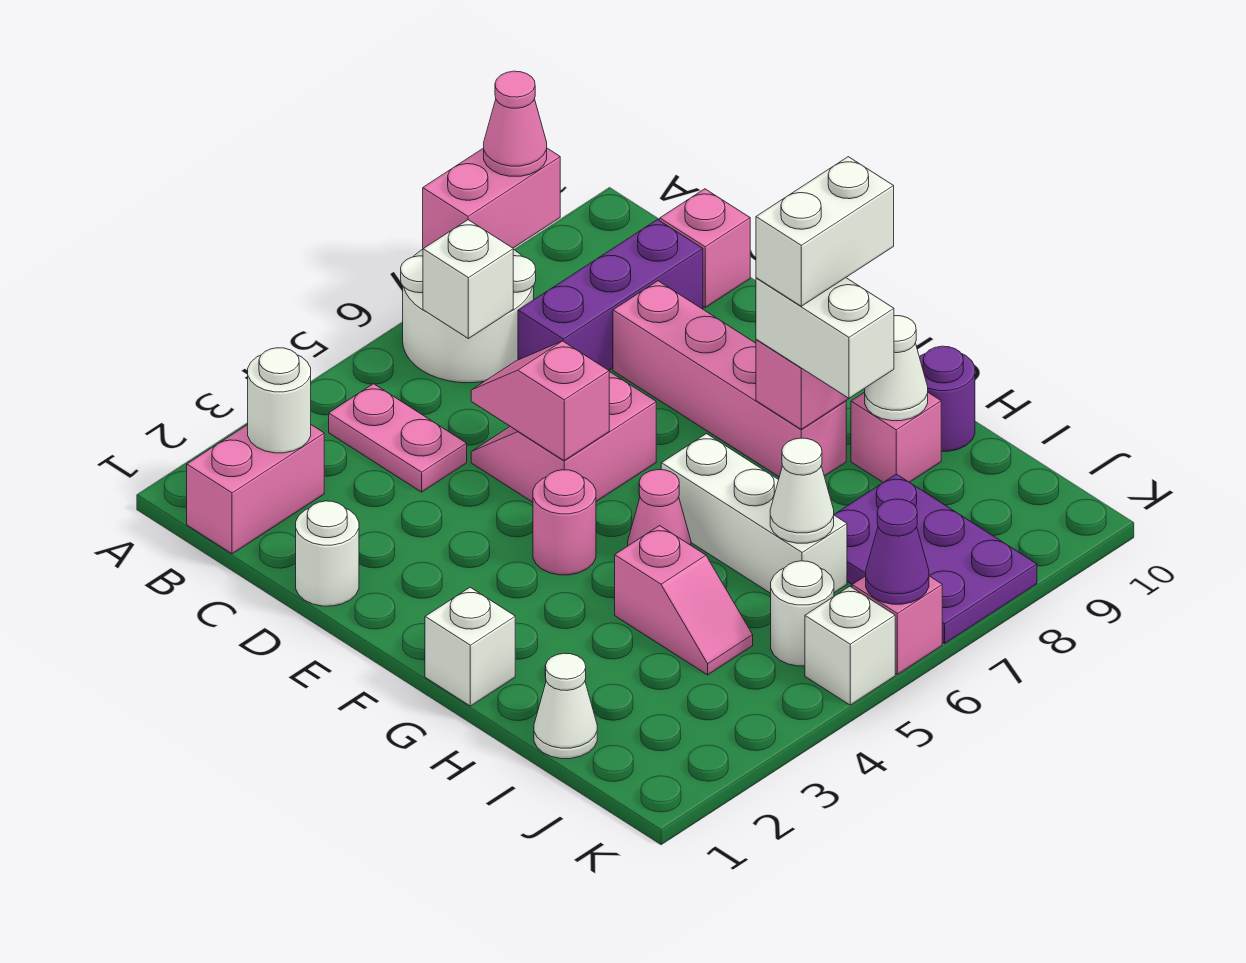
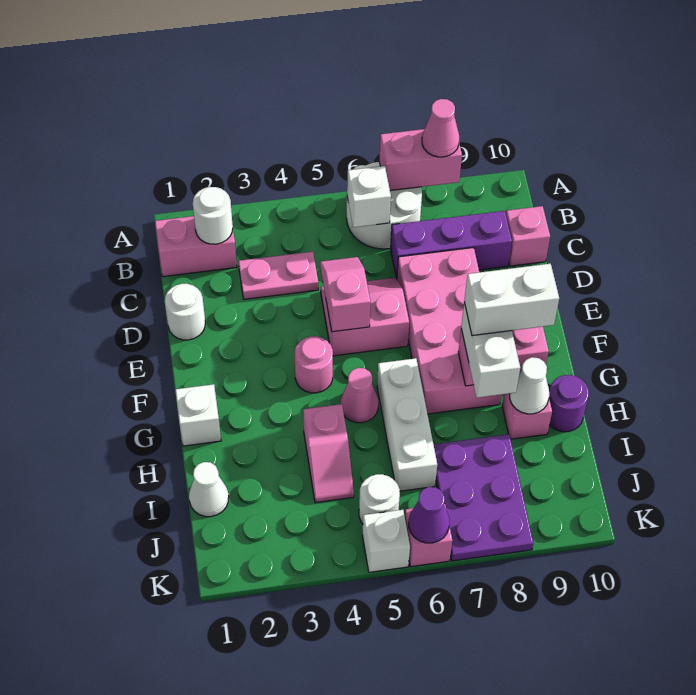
pink plate B4:C4 level 1 -> pink plate C3:C4 level 1
pink brick D8:G8 level 1 -> pink brick D7:G8 level 1
white cone I6 level 2 -> none

